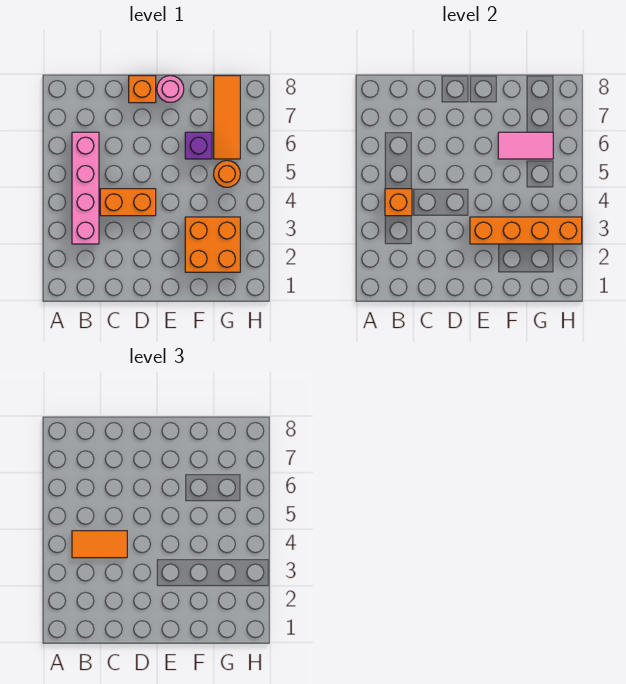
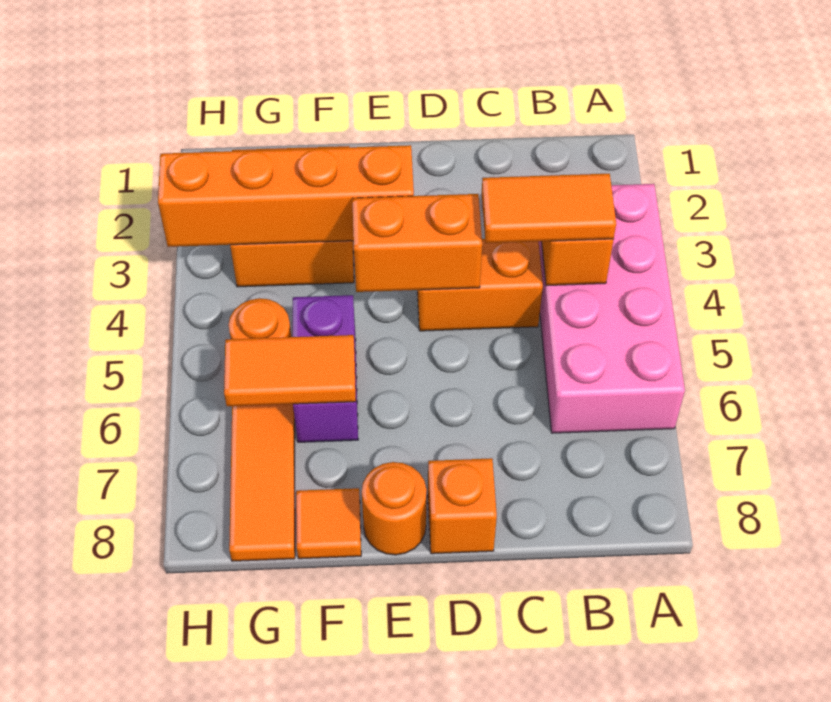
pink brick B3:B6 level 1 -> pink brick A3:B6 level 1
none -> orange brick D4:E4 level 2
pink round brick E8 level 1 -> orange round brick E8 level 1
purple brick F6 level 1 -> purple brick F5:F6 level 1
pink tile F6:G6 level 2 -> orange tile F6:G6 level 2
none -> orange tile F8 level 1

